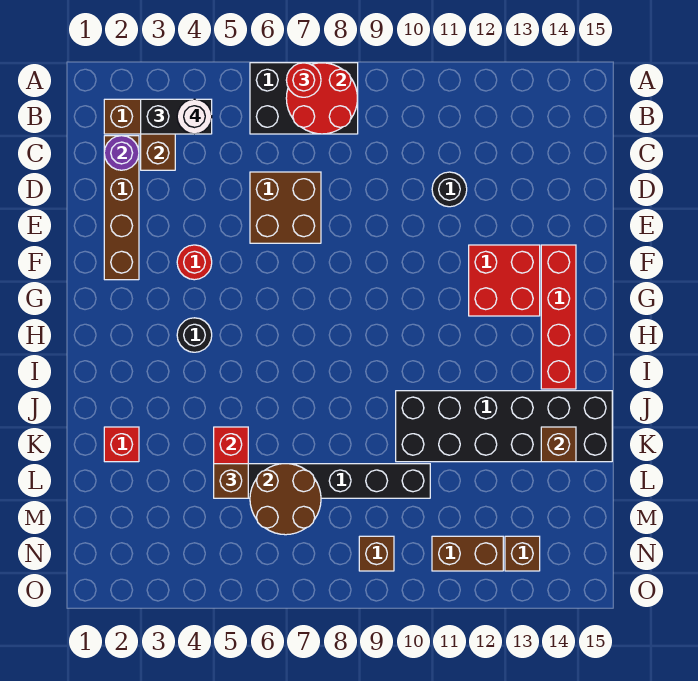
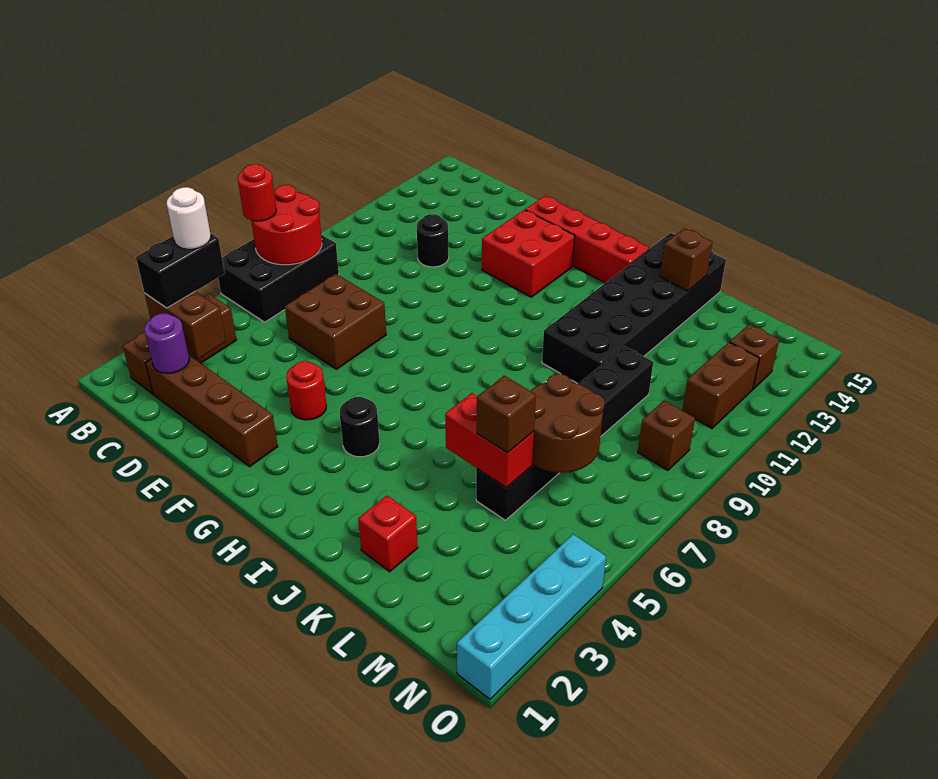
none -> cyan brick O1:O4 level 1

